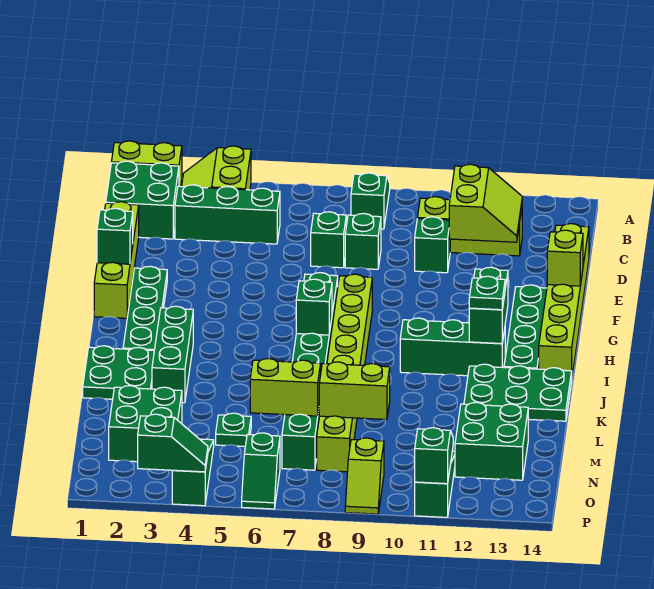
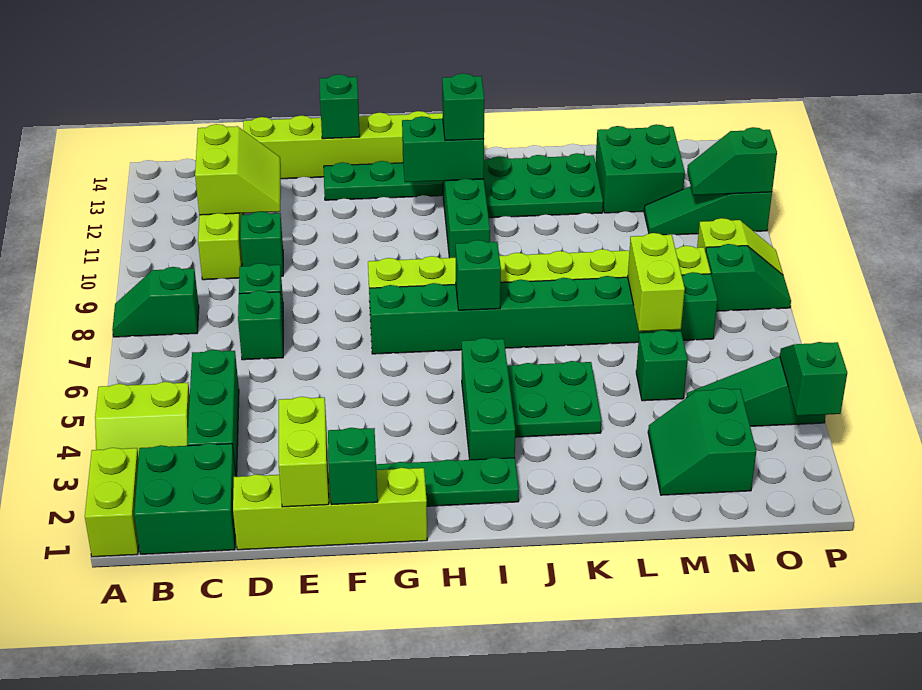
lime slope C11:D12 level 2 top 11 -> lime slope C11:D12 level 2 top C
lime brick F14 level 2 -> green brick F14 level 2
green brick I3:K3 level 1 -> green brick I3:I5 level 1
green plate I12 level 3 -> green brick I12 level 3
green plate J1:K2 level 1 -> green plate J4:K5 level 1
green plate J12:K14 level 1 -> green plate J12:L13 level 1
green brick M2:N3 level 1 -> green slope M2:N3 level 1 top N
green plate M5 level 1 -> green brick M5 level 1
lime brick M8:M9 level 2 -> lime brick E1:E2 level 2
green slope O6:P6 level 1 top O -> green slope O8:P8 level 1 top O

